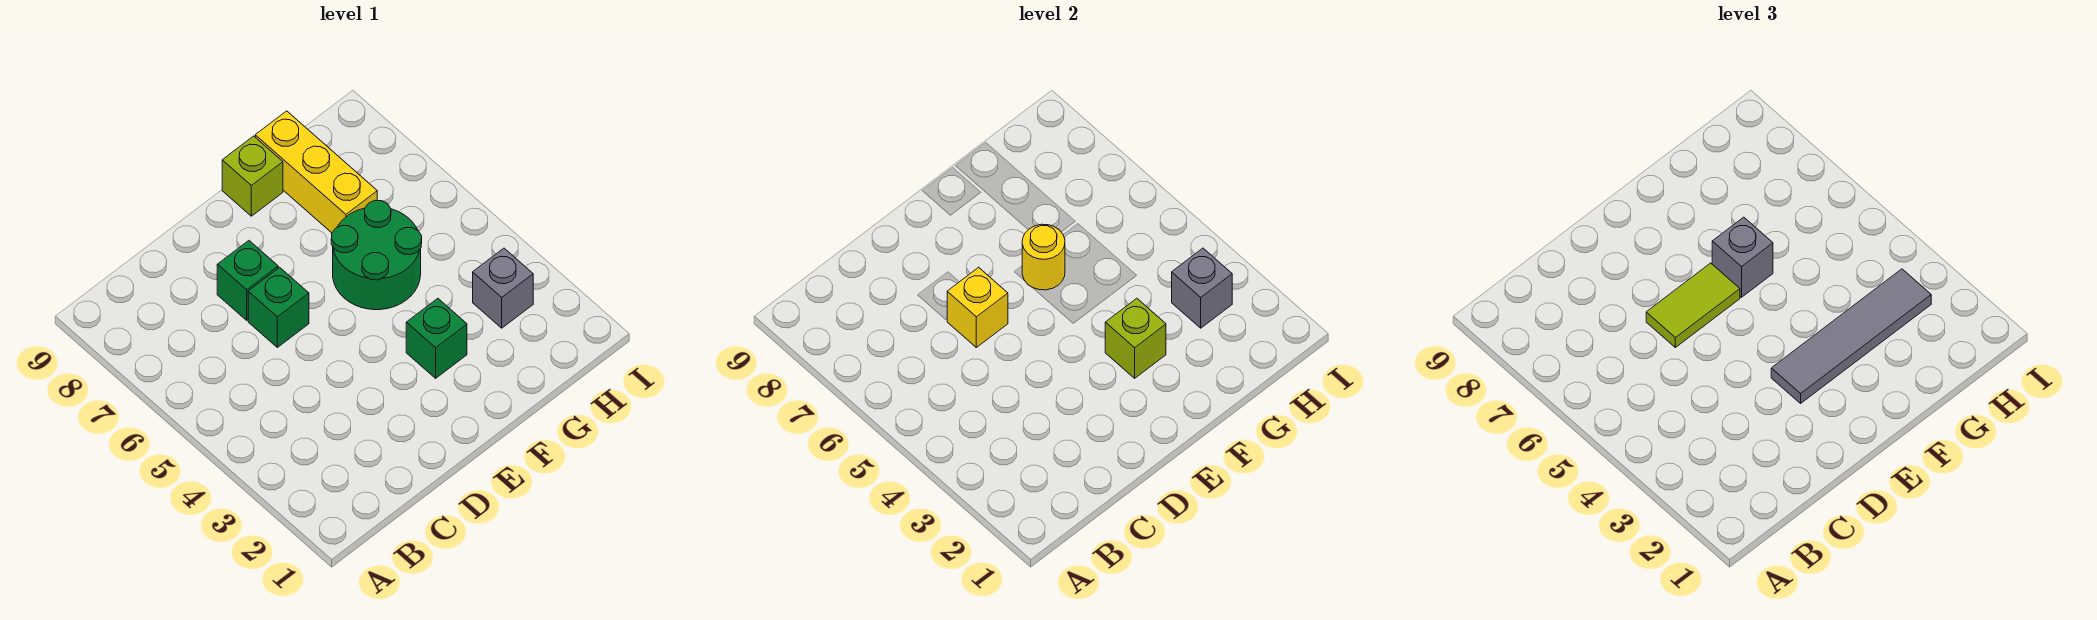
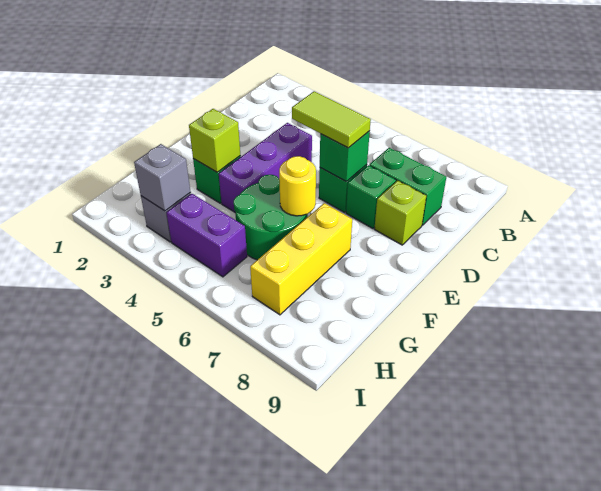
none -> green brick C7:C8 level 1
none -> purple brick D4:F4 level 1
yellow brick D6 level 2 -> green brick D6 level 2
lime tile D6:E6 level 3 -> lime tile D5:D6 level 3
grey tile E3:H3 level 3 -> none
grey brick F6 level 3 -> none
lime brick F9 level 1 -> lime brick D8 level 1
yellow brick G7:G9 level 1 -> yellow brick F7:H7 level 1
none -> purple brick H4:H5 level 1

